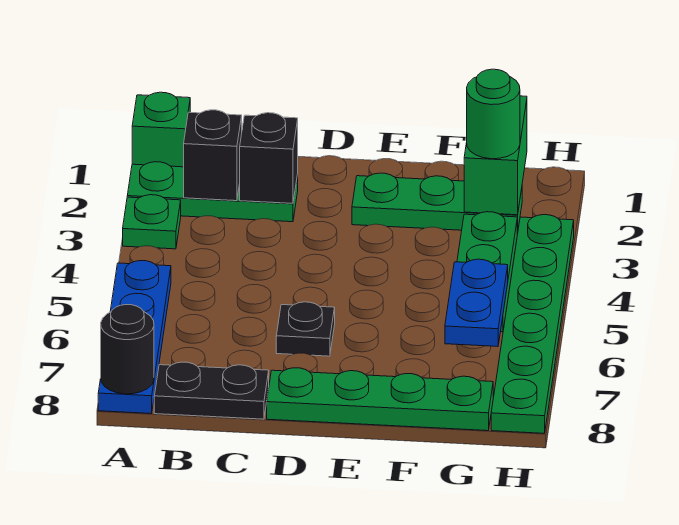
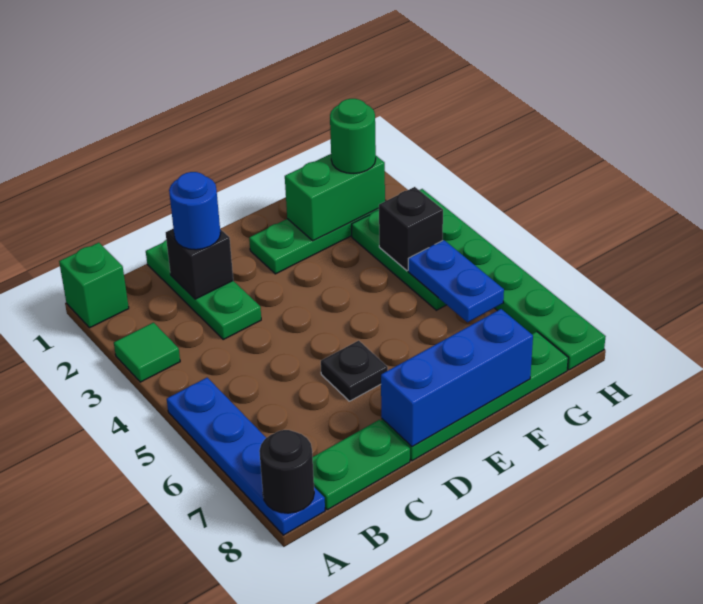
green plate A2:C2 level 1 -> green plate C1:C3 level 1
green plate A3 level 1 -> green tile A3 level 1
black brick B2 level 2 -> black brick G4 level 2
black plate B8:C8 level 1 -> green plate B8:C8 level 1
none -> blue round brick C2 level 3
none -> blue brick D8:F8 level 2
green brick G1:G2 level 2 -> green brick F2:G2 level 2

